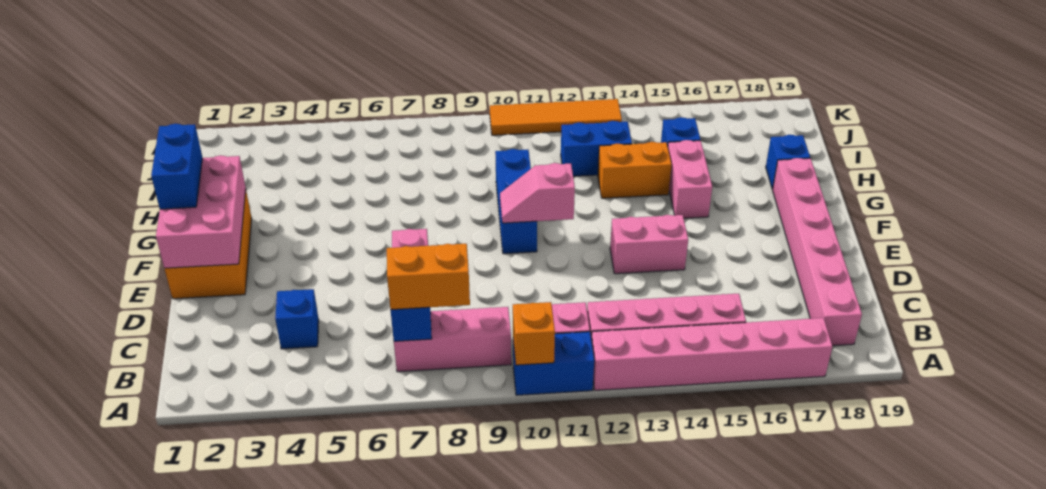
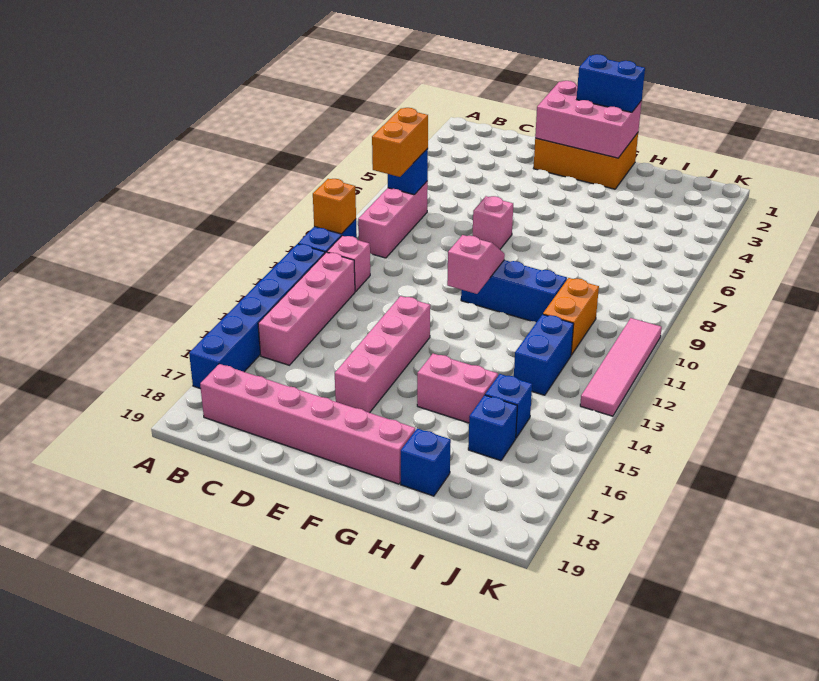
pink brick A12:A17 level 1 -> blue brick A12:A17 level 1
blue brick C4 level 1 -> blue brick I16 level 1
pink brick E13:E14 level 1 -> pink brick E13:E16 level 1
orange brick H13:H14 level 1 -> orange brick I10:I11 level 1
orange tile K10:K13 level 1 -> pink tile K10:K13 level 1

